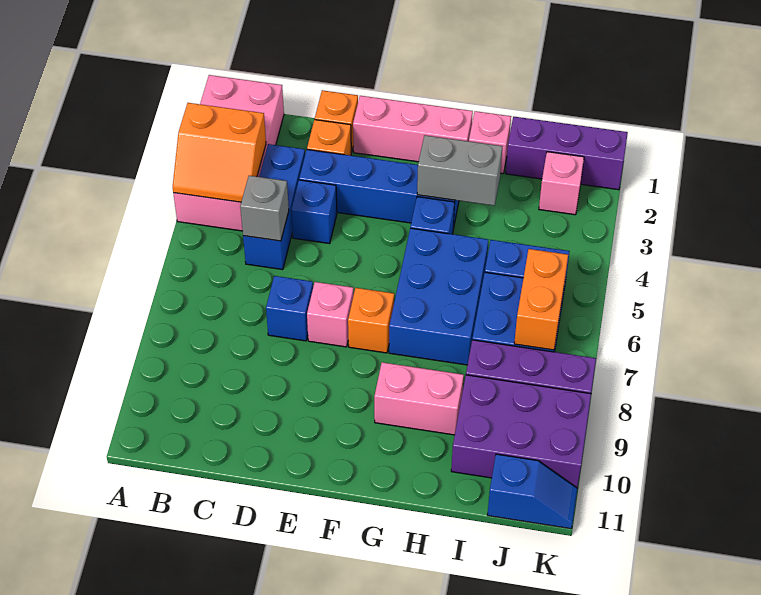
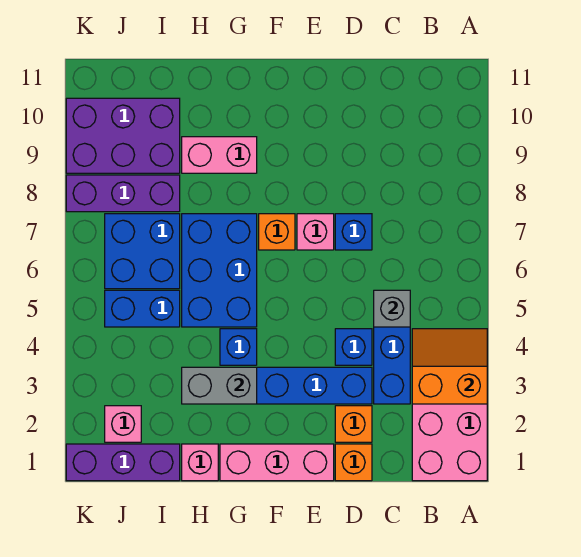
orange brick J6:J7 level 2 -> none
blue slope J11:K11 level 1 top J -> none

